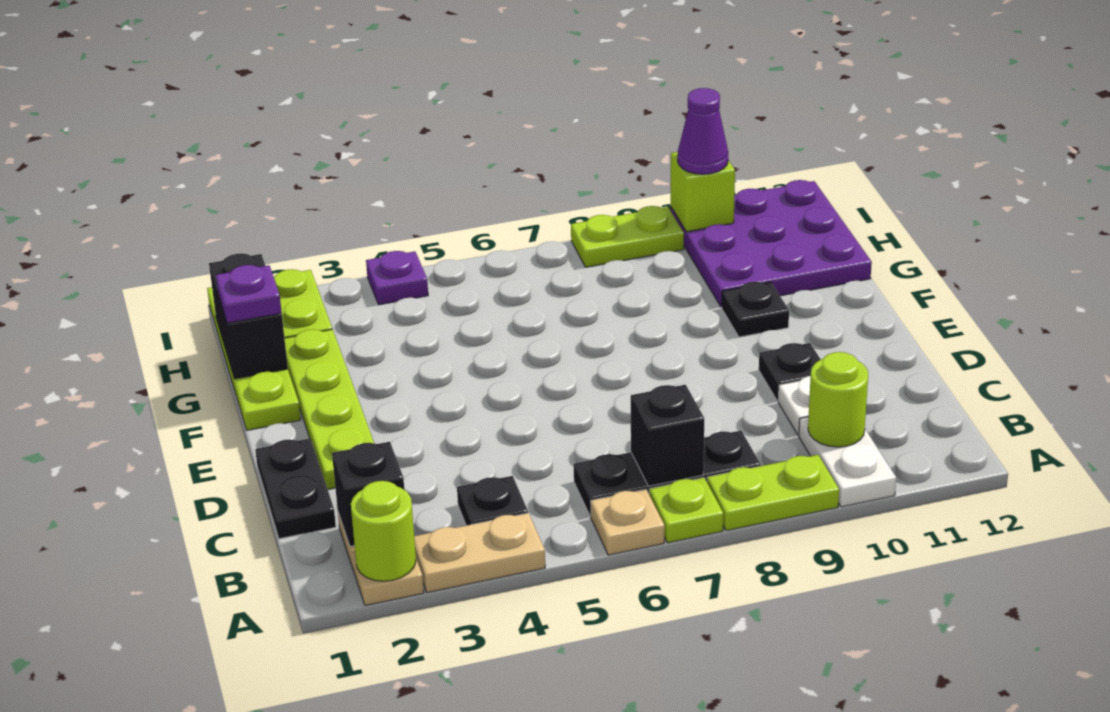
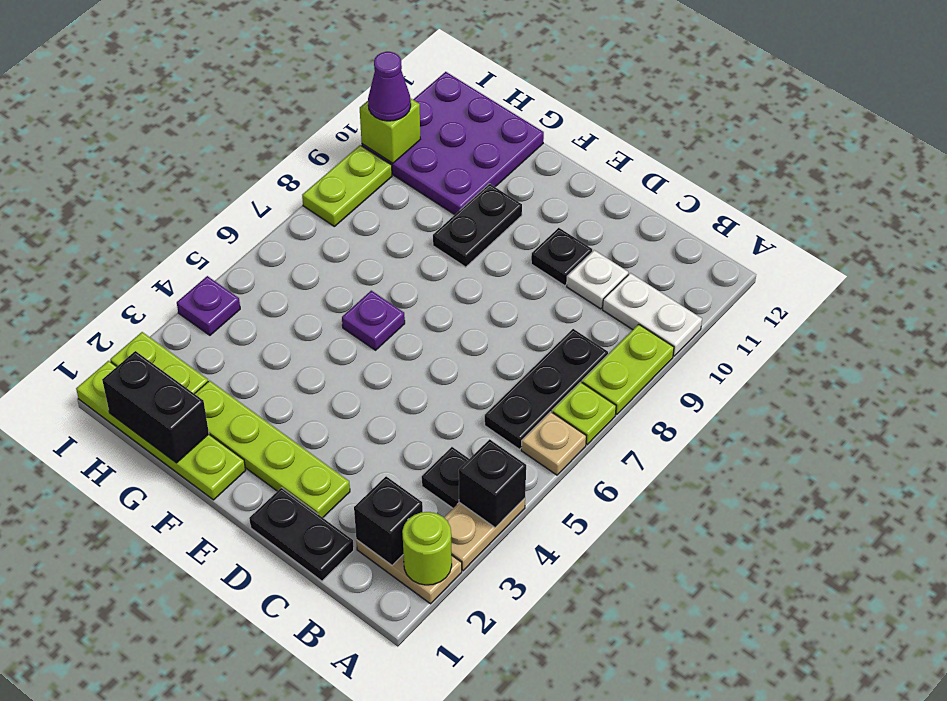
black brick B7 level 2 -> black brick A4 level 2
lime round brick B10 level 2 -> none
black plate F10 level 1 -> black plate F9:F10 level 1
purple plate G1 level 3 -> purple plate F6 level 1

